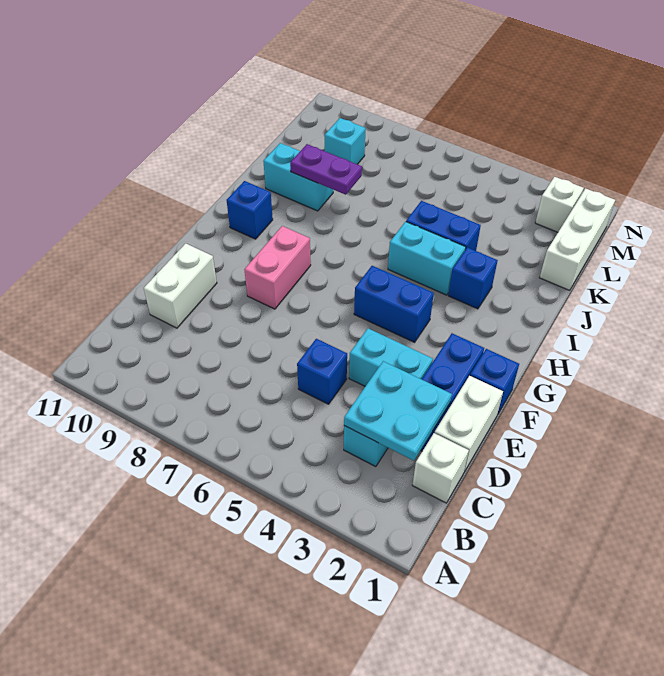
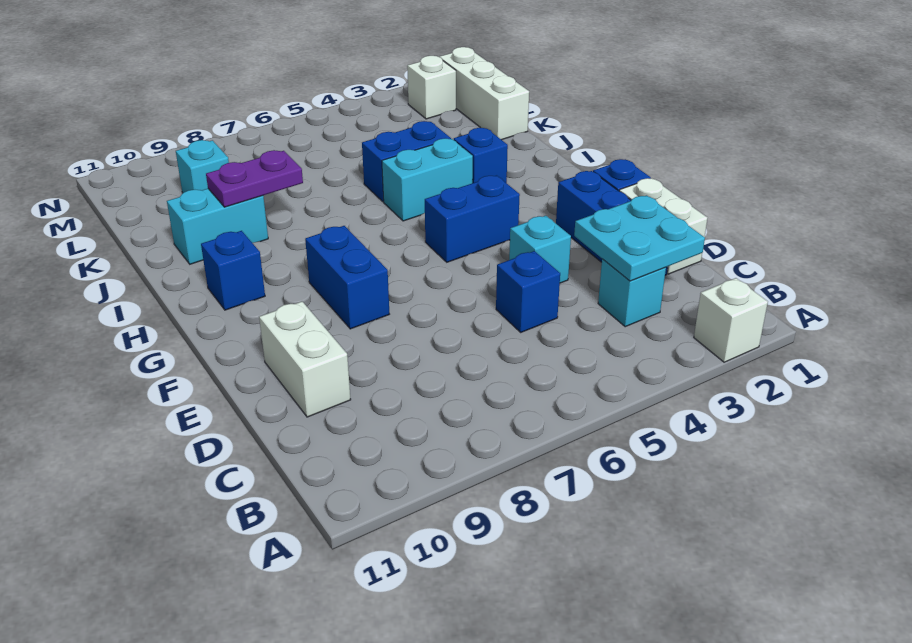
white brick C1 level 1 -> white brick A2 level 1
cyan brick E3:E4 level 1 -> cyan brick E4 level 1
pink brick F8:G8 level 1 -> blue brick F8:G8 level 1

